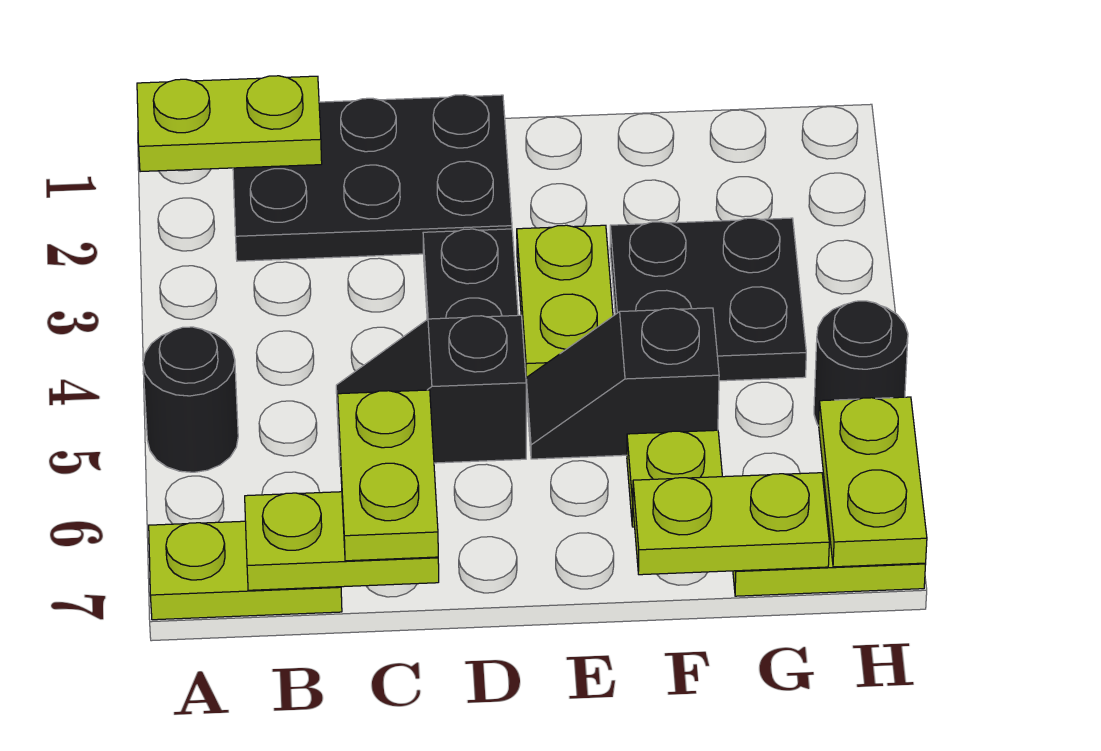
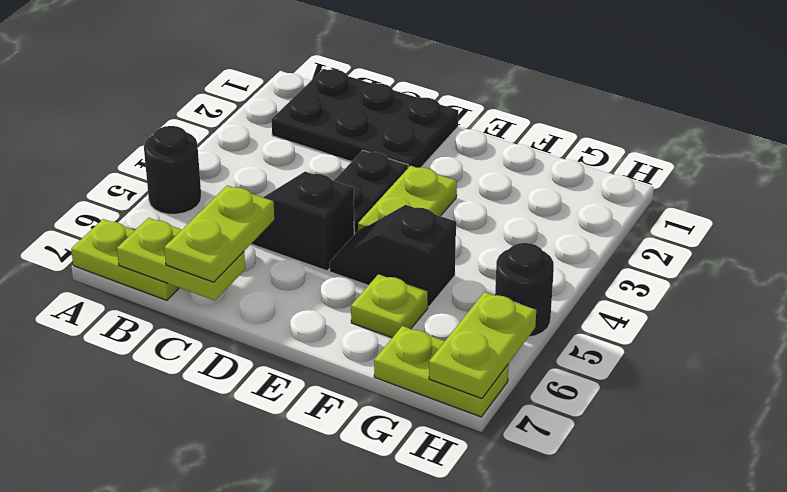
lime plate A1:B1 level 2 -> none
black plate F3:G4 level 1 -> none
lime plate F7:G7 level 2 -> none

